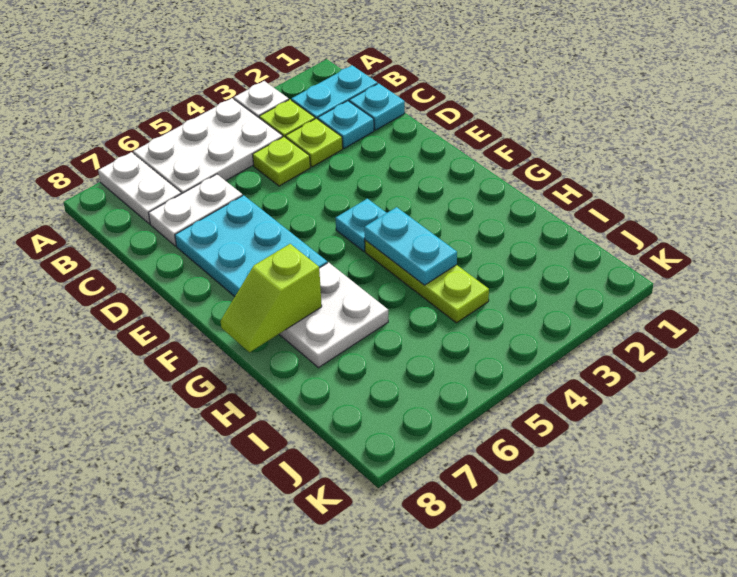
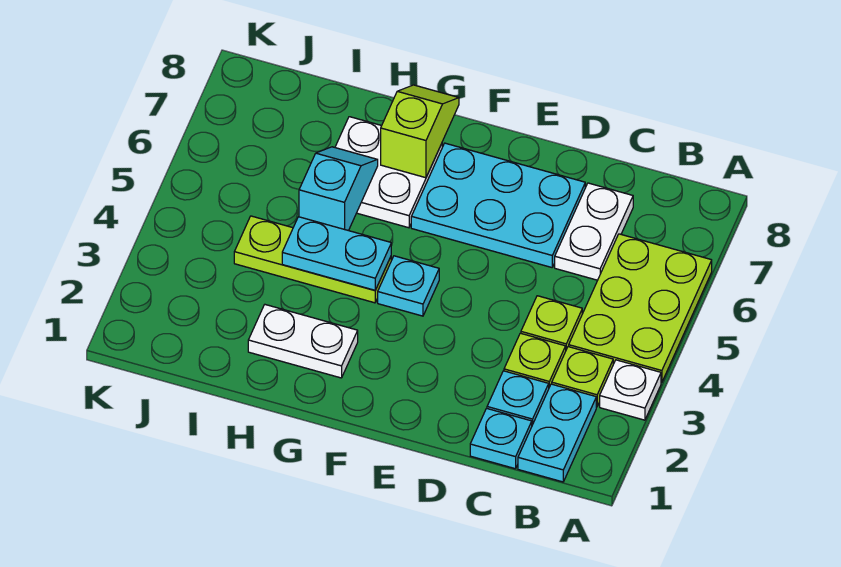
white plate A4:B6 level 1 -> lime plate A4:B6 level 1
white plate A7:B7 level 1 -> white plate G2:H2 level 1
none -> cyan slope H5:H6 level 2 top 5

